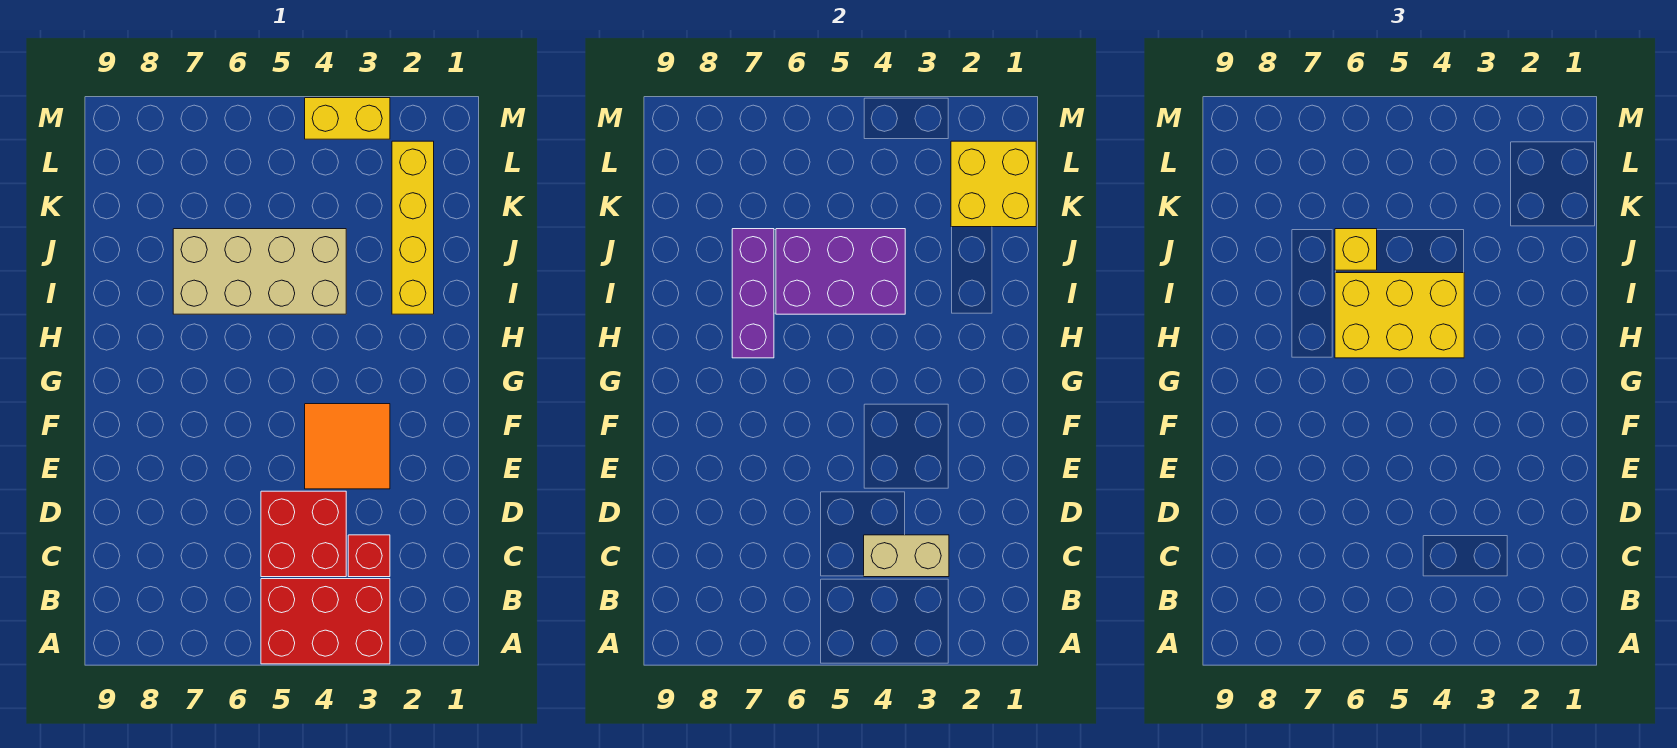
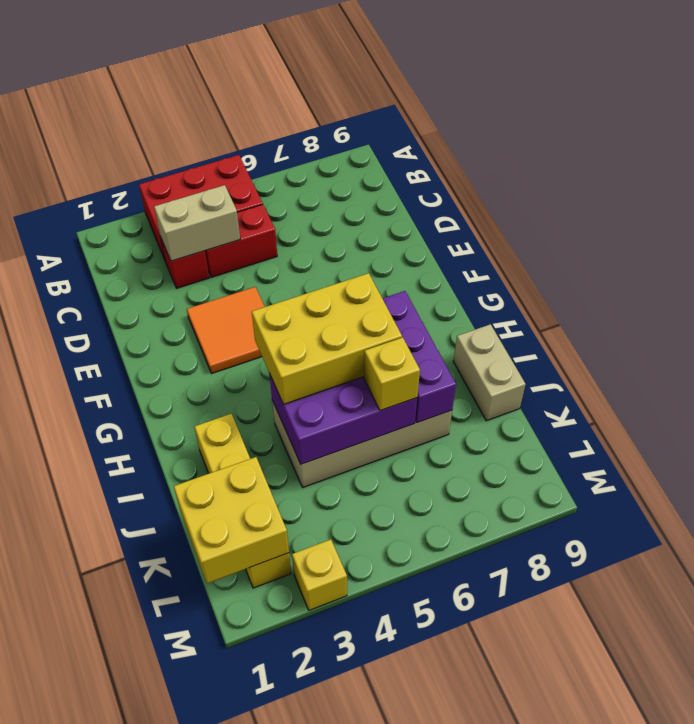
red brick C4:D5 level 1 -> red brick C4:C5 level 1
none -> tan brick I9:J9 level 1
yellow brick M3:M4 level 1 -> yellow brick M3 level 1

